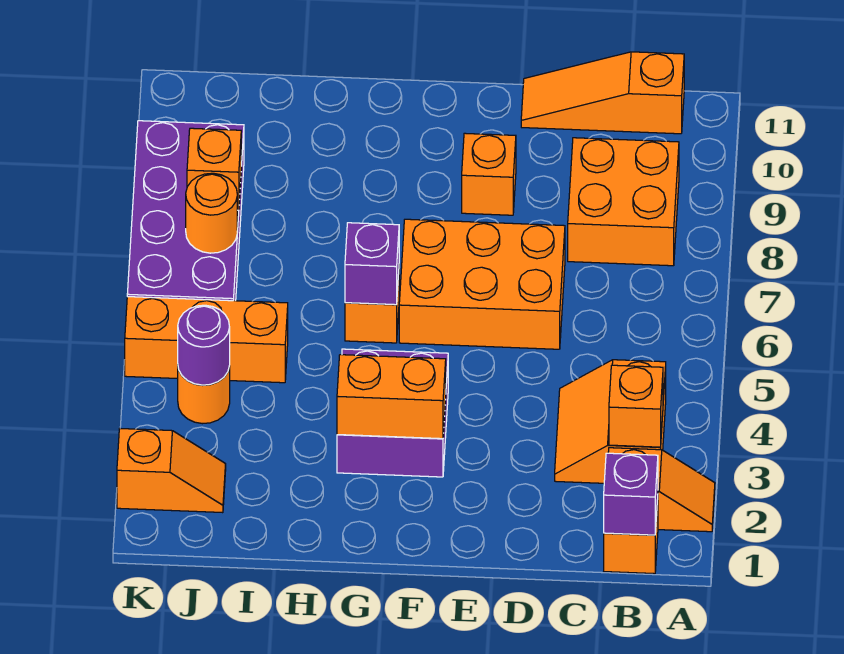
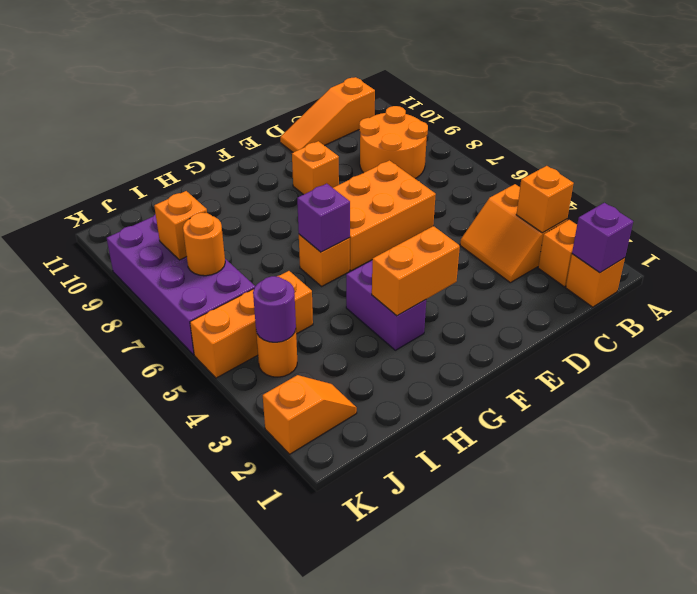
orange brick B8:C9 level 1 -> orange round brick B8:C9 level 1
purple brick F3:G4 level 1 -> purple brick G3:G4 level 1

